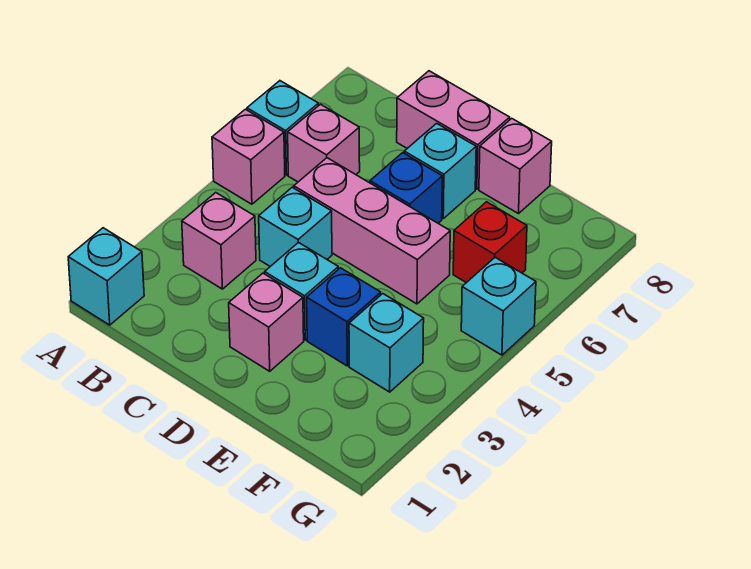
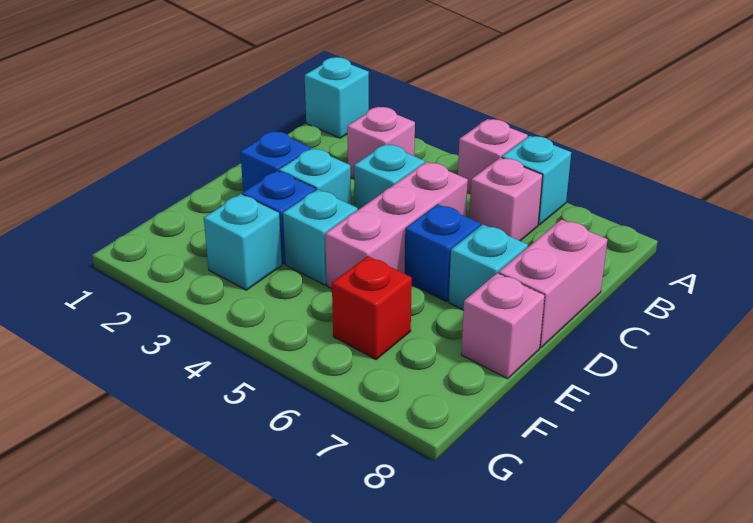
pink brick D2 level 1 -> blue brick D2 level 1
cyan brick G5 level 1 -> cyan brick E4 level 1

